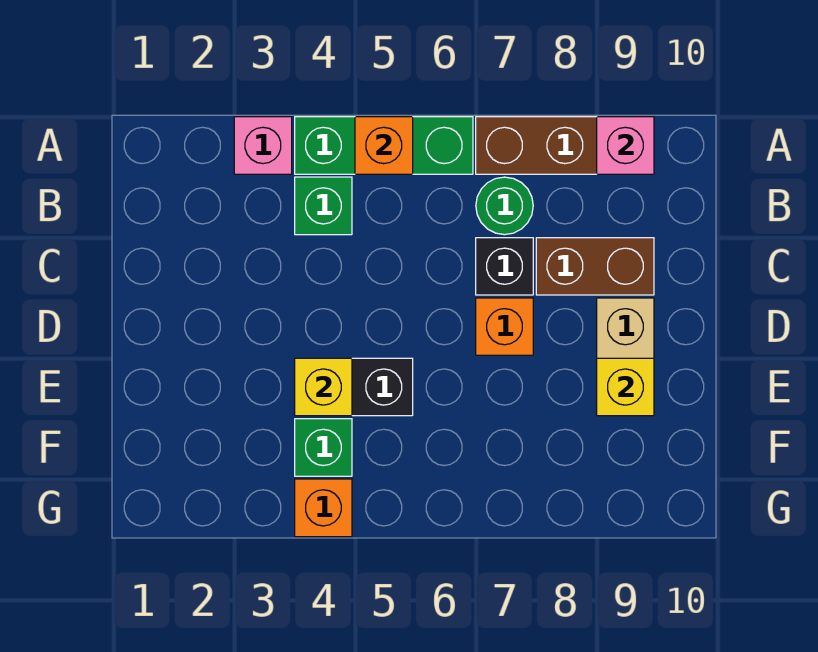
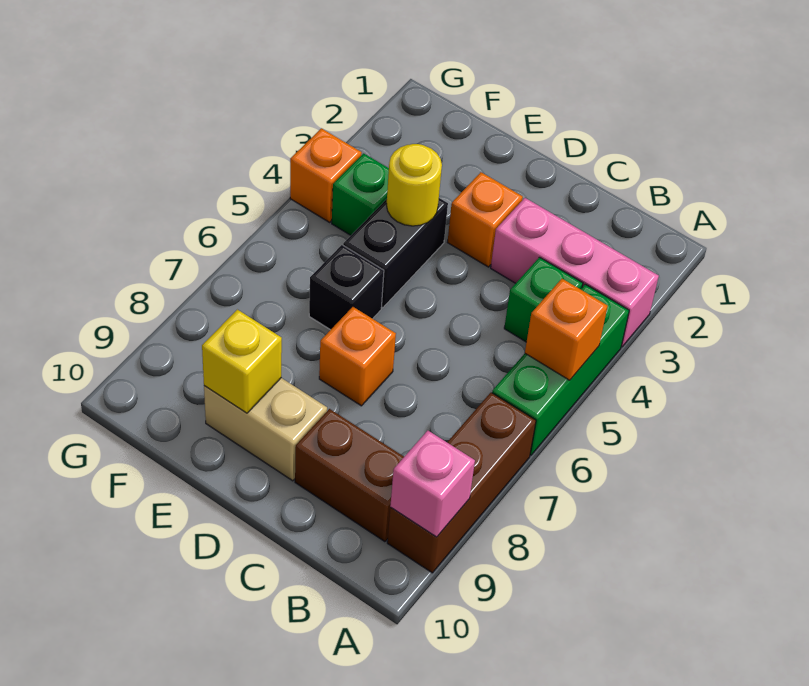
pink brick A3 level 1 -> pink brick A3:C3 level 1
green round brick B7 level 1 -> none
black brick C7 level 1 -> black brick E6 level 1
brown brick C8:C9 level 1 -> brown brick B9:C9 level 1
none -> orange brick D3 level 1
yellow brick E4 level 2 -> yellow round brick E4 level 2

